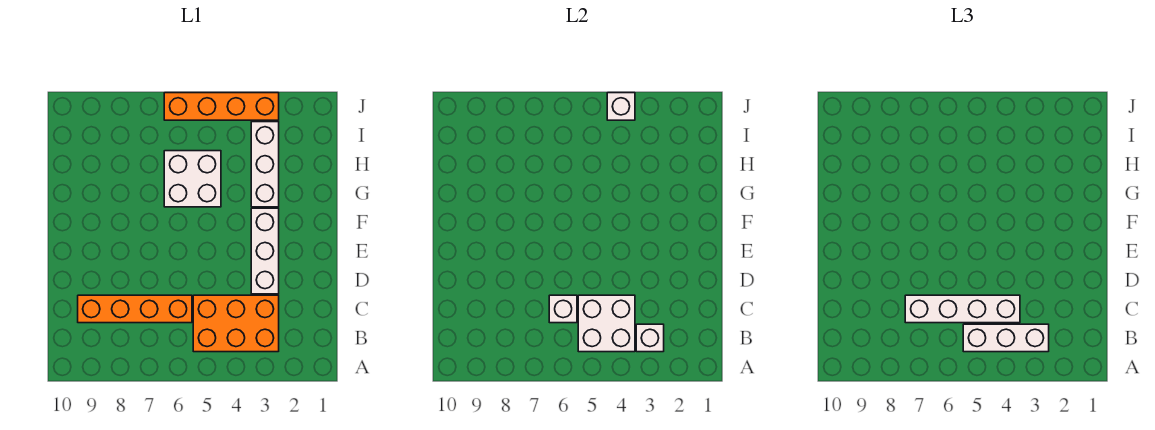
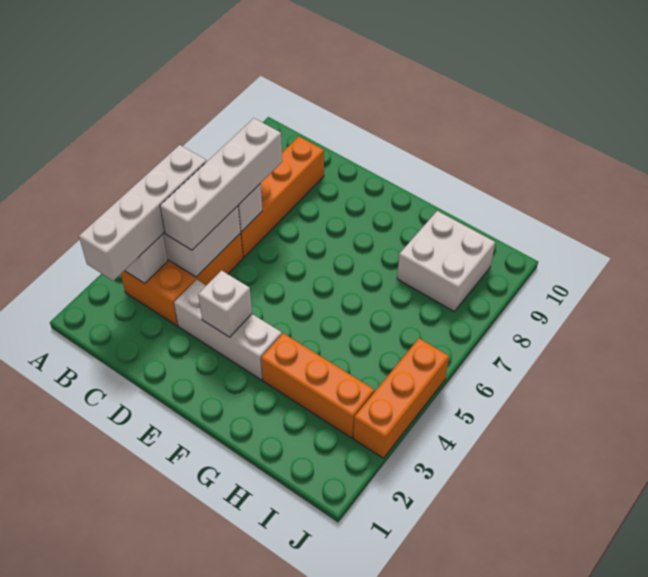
white brick B3:B5 level 3 -> white brick B2:B5 level 3
white brick G3:I3 level 1 -> orange brick G3:I3 level 1
white brick G5:H6 level 1 -> white brick H8:I9 level 1
orange brick J3:J6 level 1 -> orange brick J3:J5 level 1
white brick J4 level 2 -> white brick E3 level 2

